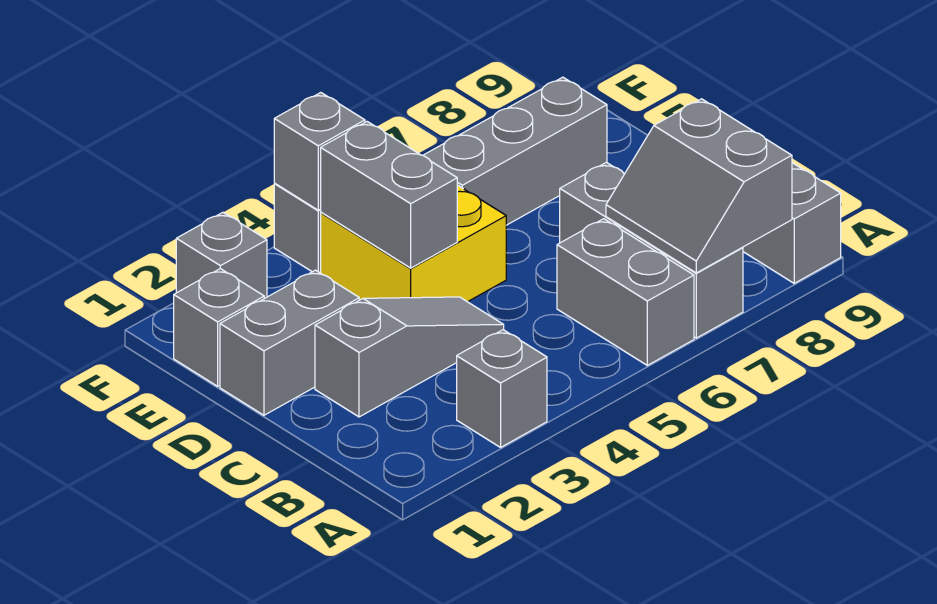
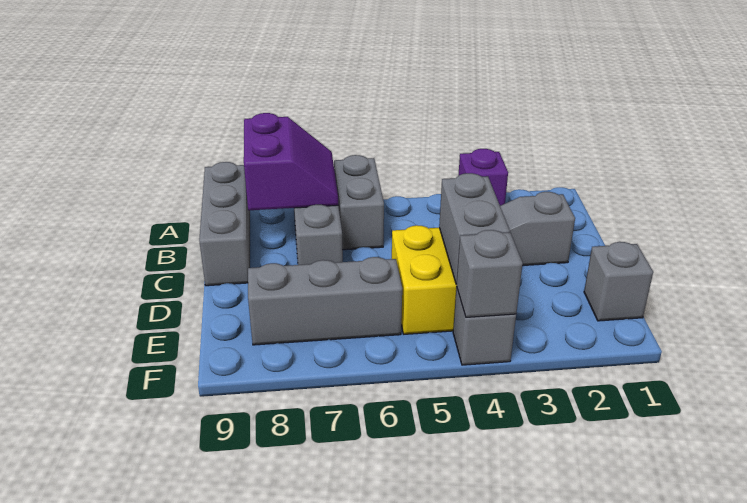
grey brick A3 level 1 -> purple brick A3 level 1
grey slope A7:B8 level 2 top 8 -> purple slope A7:B8 level 2 top 8
grey brick D1:D2 level 1 -> none
grey brick F2 level 1 -> none

